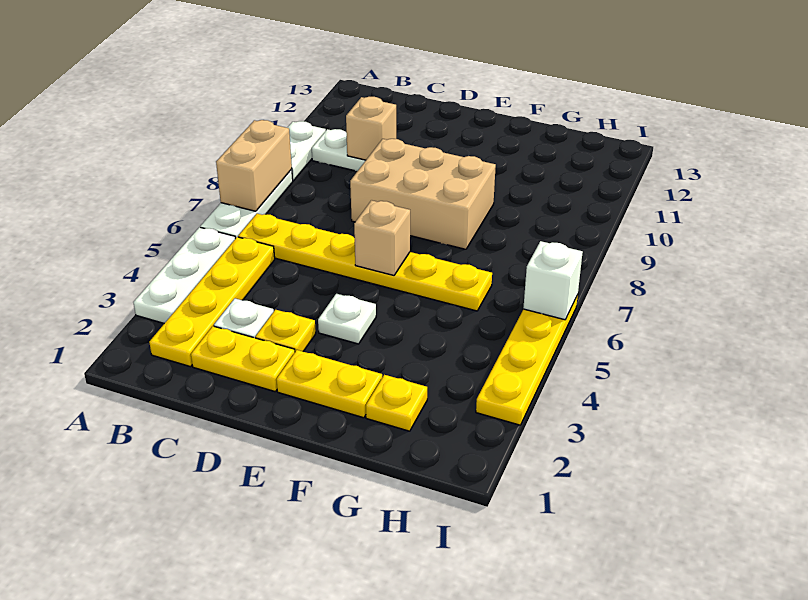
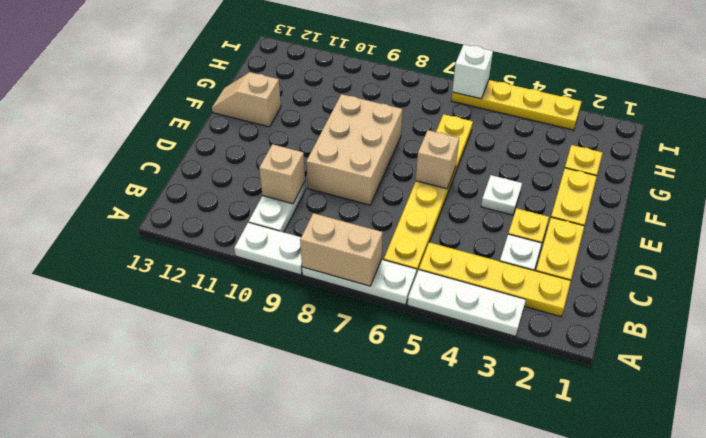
none -> tan slope F12:F13 level 1 top 12

